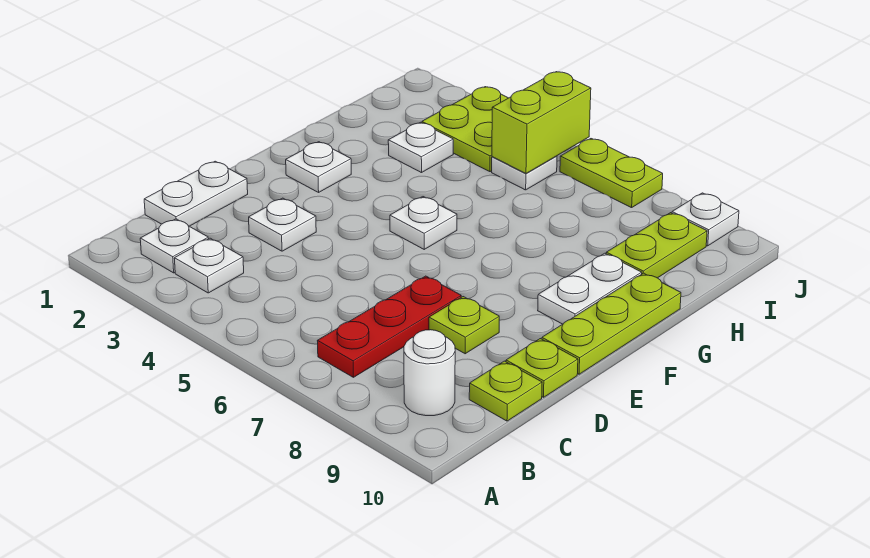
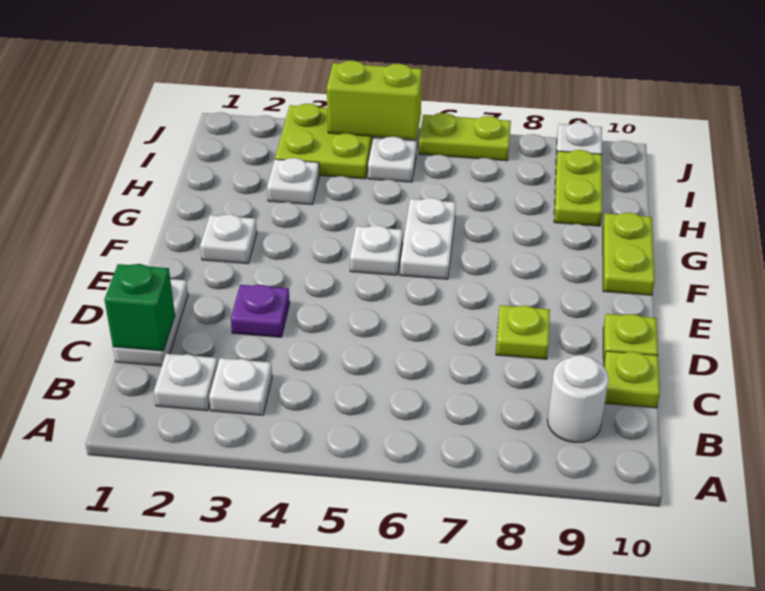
red plate B7:D7 level 1 -> none
none -> green brick C1 level 2
white plate D3 level 1 -> purple plate D3 level 1
lime plate E10:G10 level 1 -> lime plate F10:G10 level 1
white plate F9:G9 level 1 -> white plate F6:G6 level 1
lime brick I5:J5 level 2 -> lime brick J4:J5 level 2

